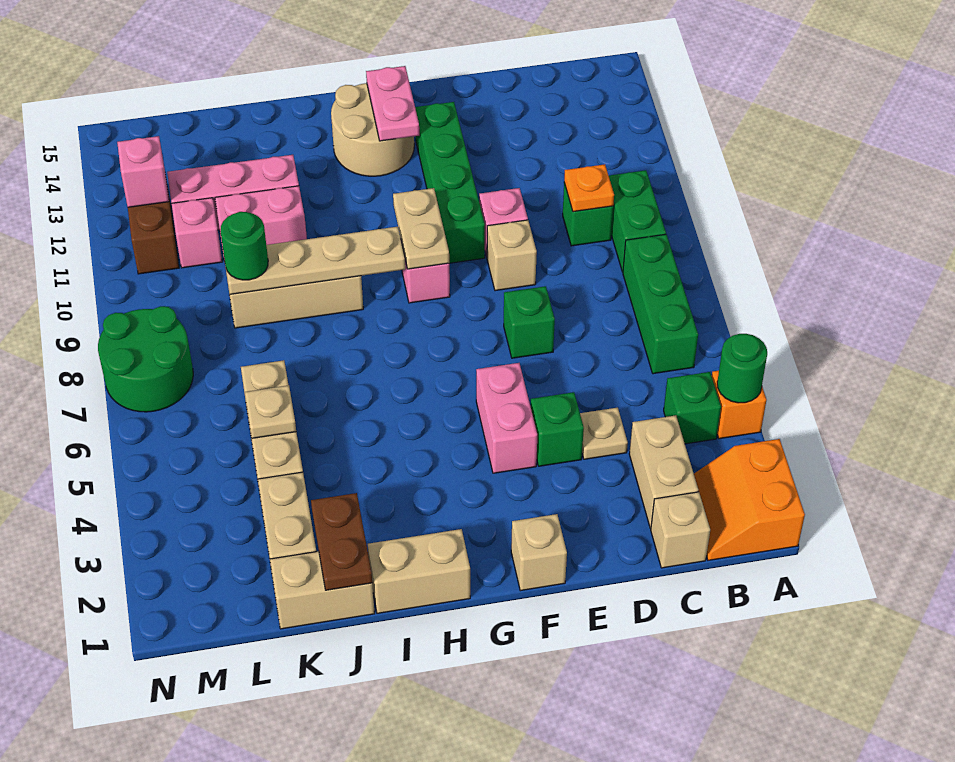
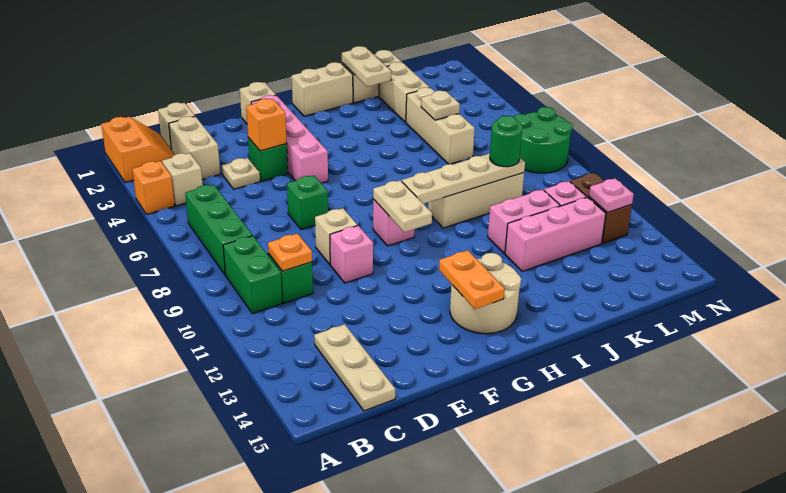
green round brick A4 level 2 -> none
green brick B4 level 1 -> tan brick B4 level 1
none -> tan plate C13:C15 level 1
none -> orange brick E4 level 2
pink brick F4:F5 level 1 -> pink brick F2:F5 level 1
green brick F10:F13 level 1 -> none
pink plate G13:G14 level 2 -> orange plate G13:G14 level 2
brown plate J1:J2 level 2 -> tan plate J1:J2 level 2
pink brick M12 level 2 -> pink plate M12 level 2

